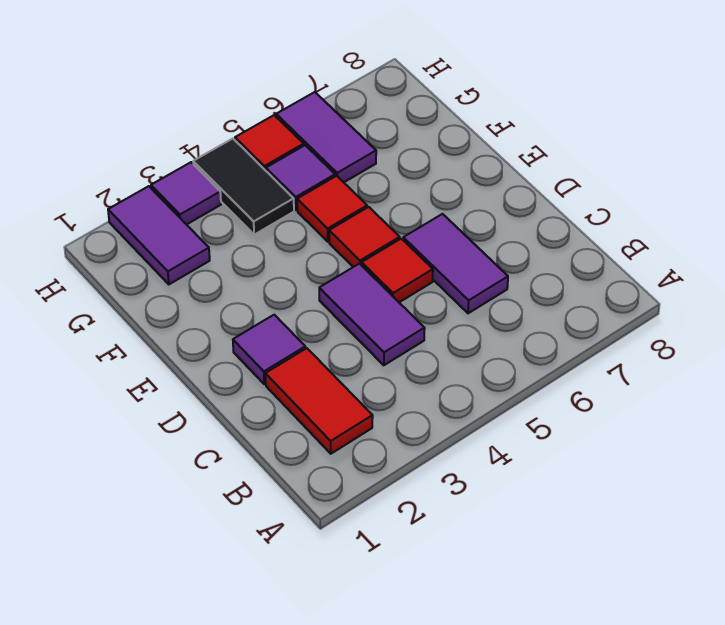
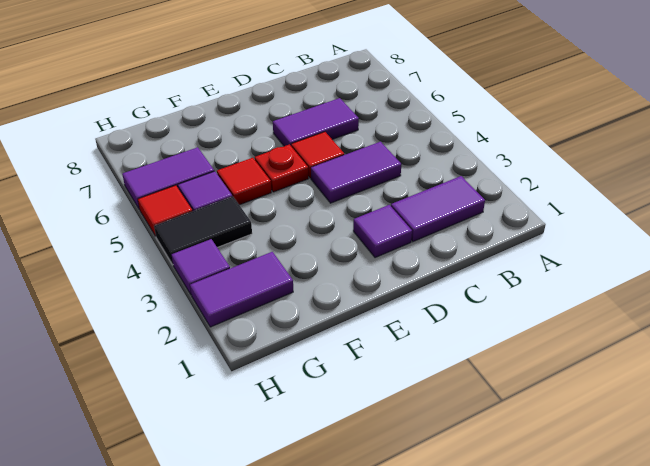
red tile B2:C2 level 1 -> purple tile B2:C2 level 1
red tile E5 level 1 -> red plate E5 level 1

